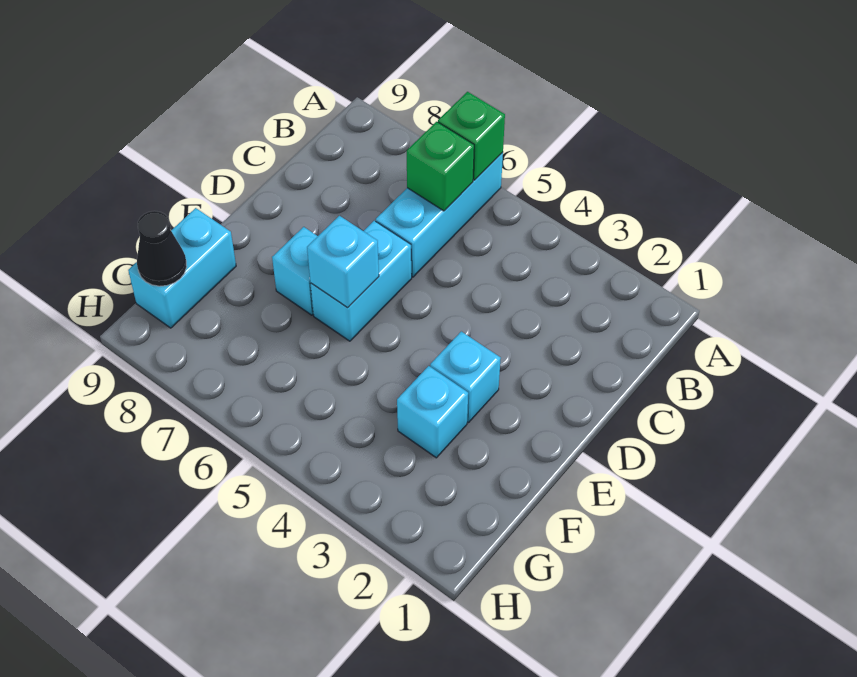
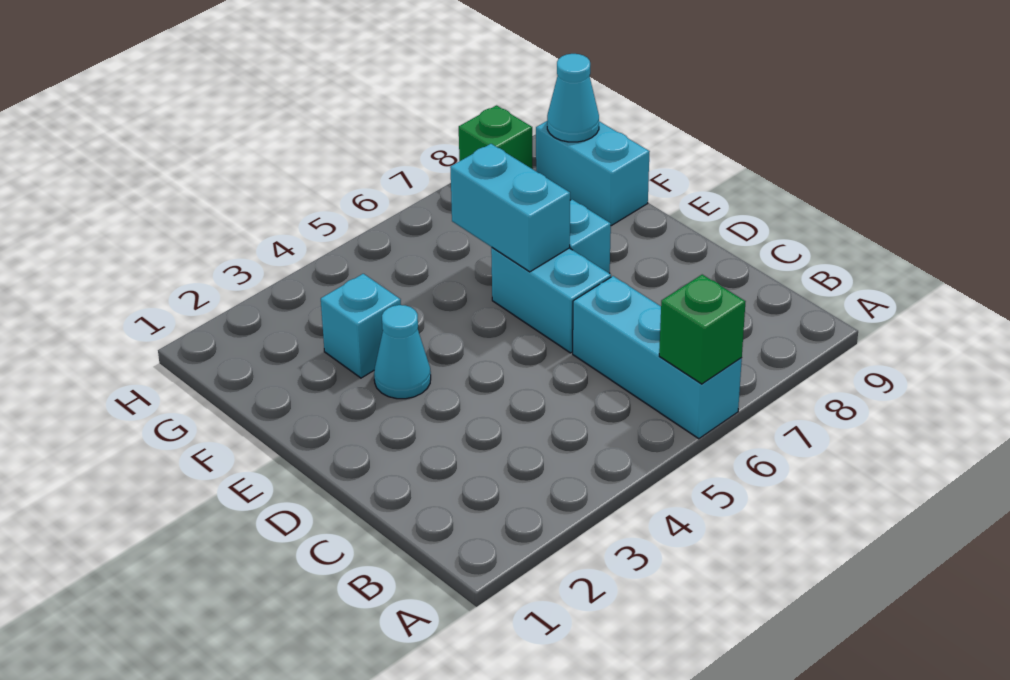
green brick B6 level 2 -> green brick H8 level 1
cyan brick E3 level 1 -> cyan cone E3 level 1
cyan brick E6 level 2 -> cyan brick E6:F6 level 2
black cone G9 level 2 -> cyan cone G9 level 2

